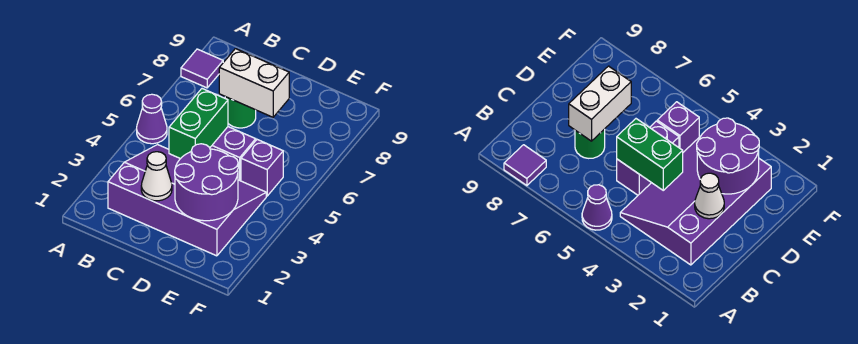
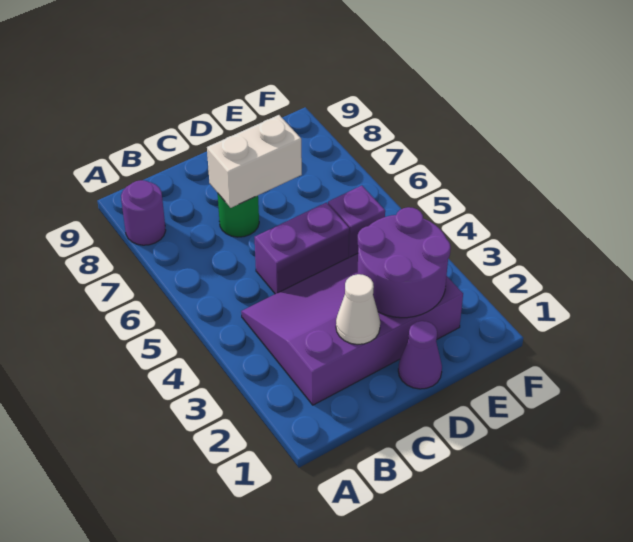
purple cone A5 level 1 -> purple cone D1 level 1
purple tile A8 level 1 -> purple round brick A8 level 1
green brick C4:C5 level 2 -> none

